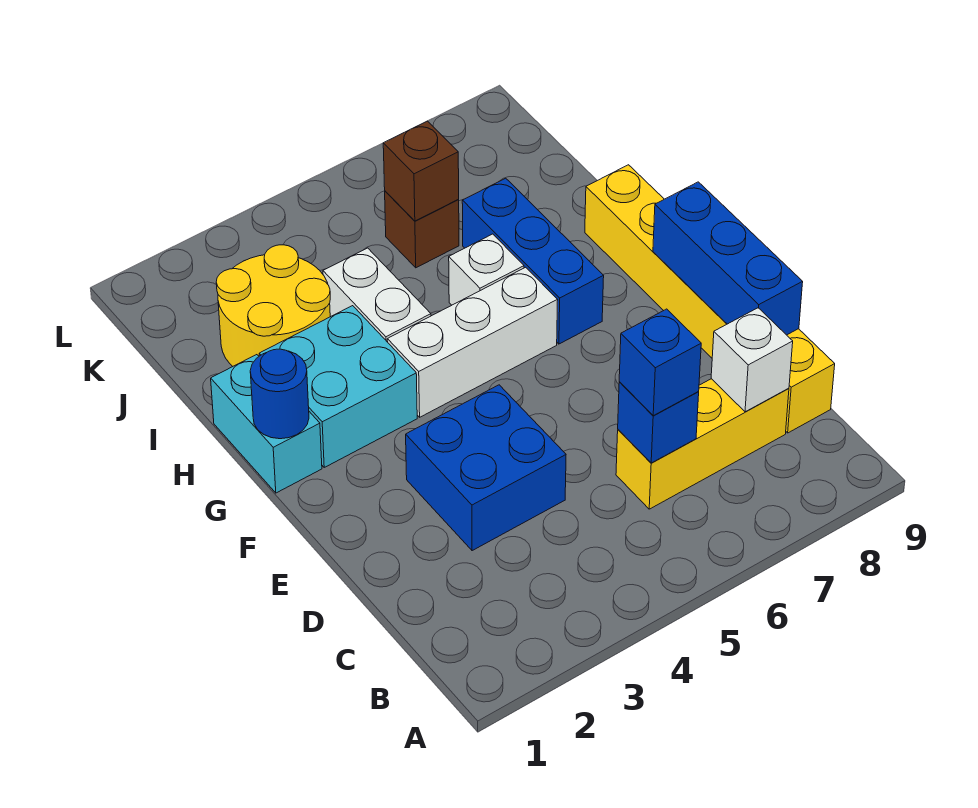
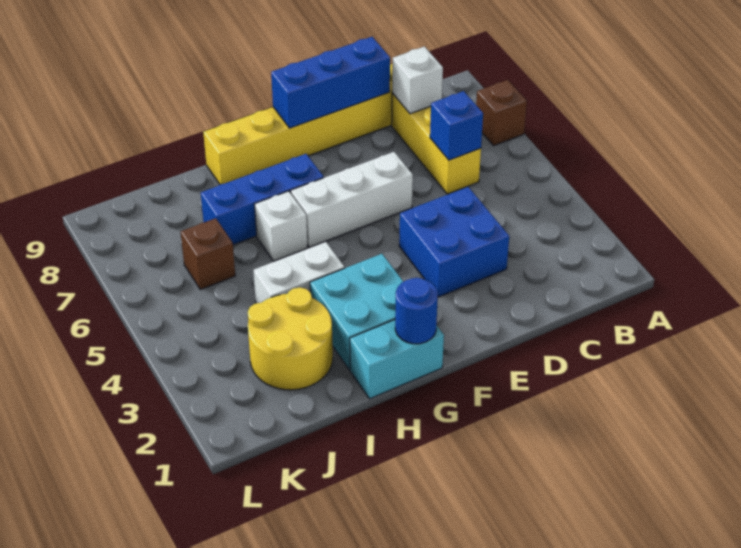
blue brick C6 level 3 -> none
white brick G4:G6 level 1 -> white brick E6:G6 level 1
brown brick J6 level 2 -> brown brick A7 level 1

